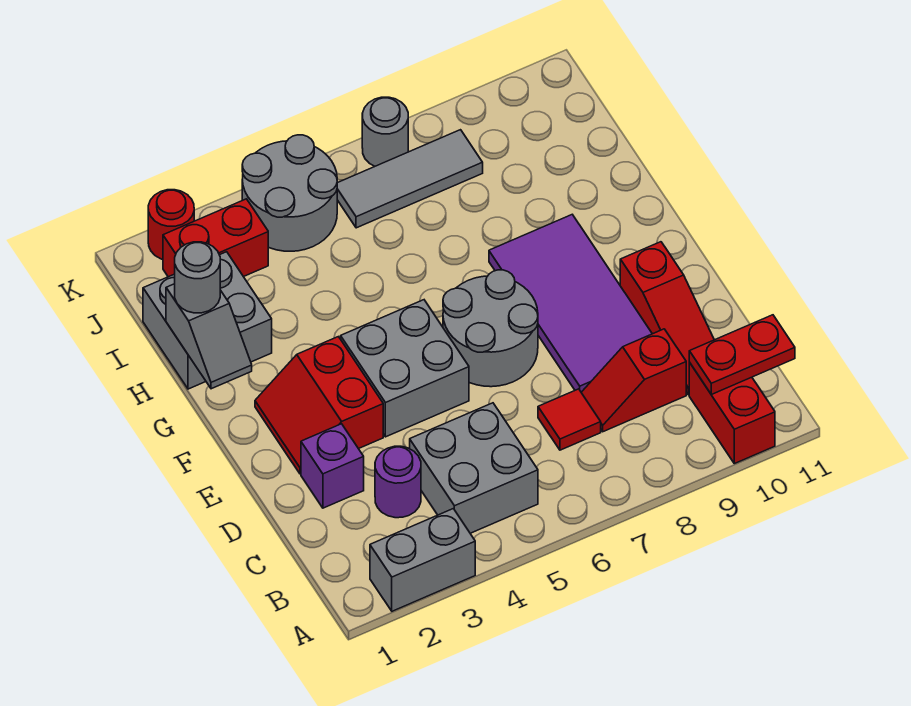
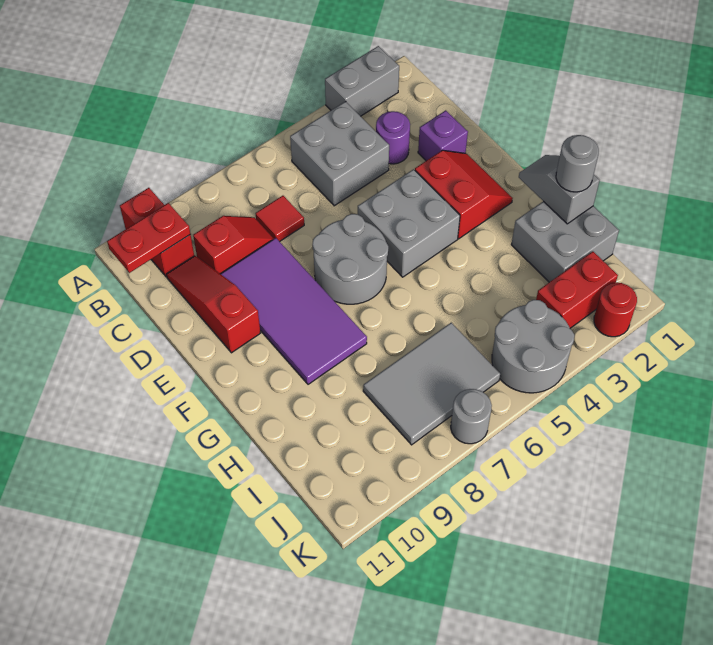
grey tile J6:J8 level 1 -> grey tile I6:J8 level 1

